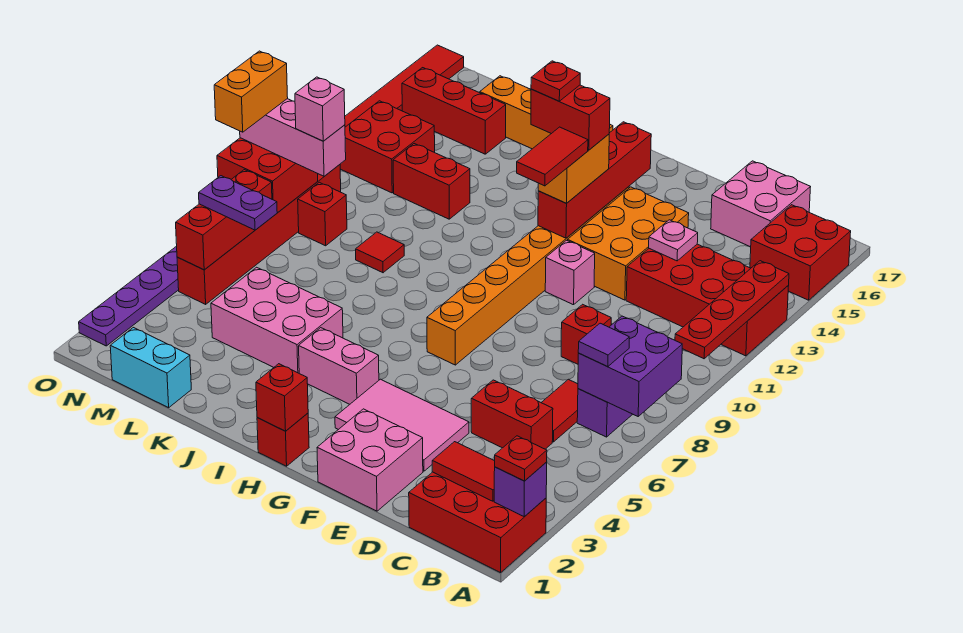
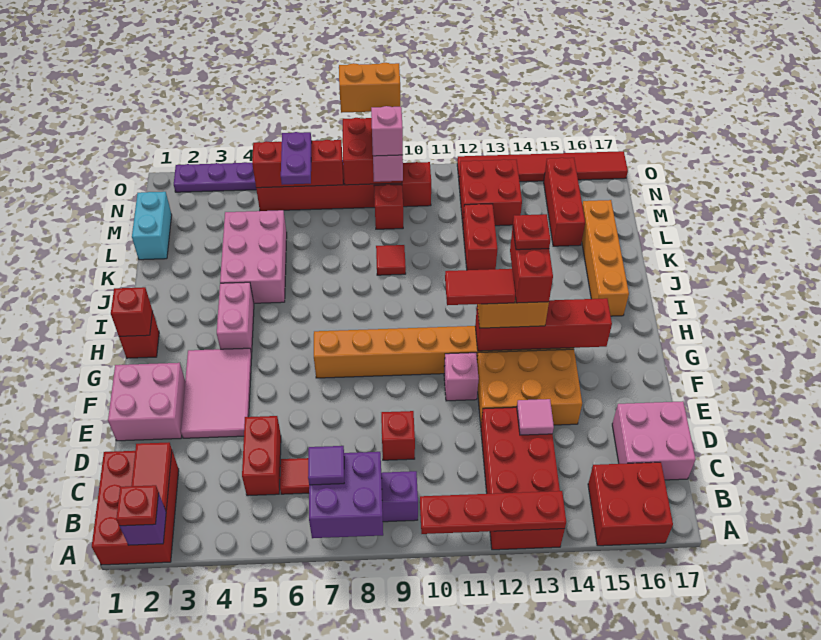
pink plate D13 level 2 -> pink tile D13 level 2

